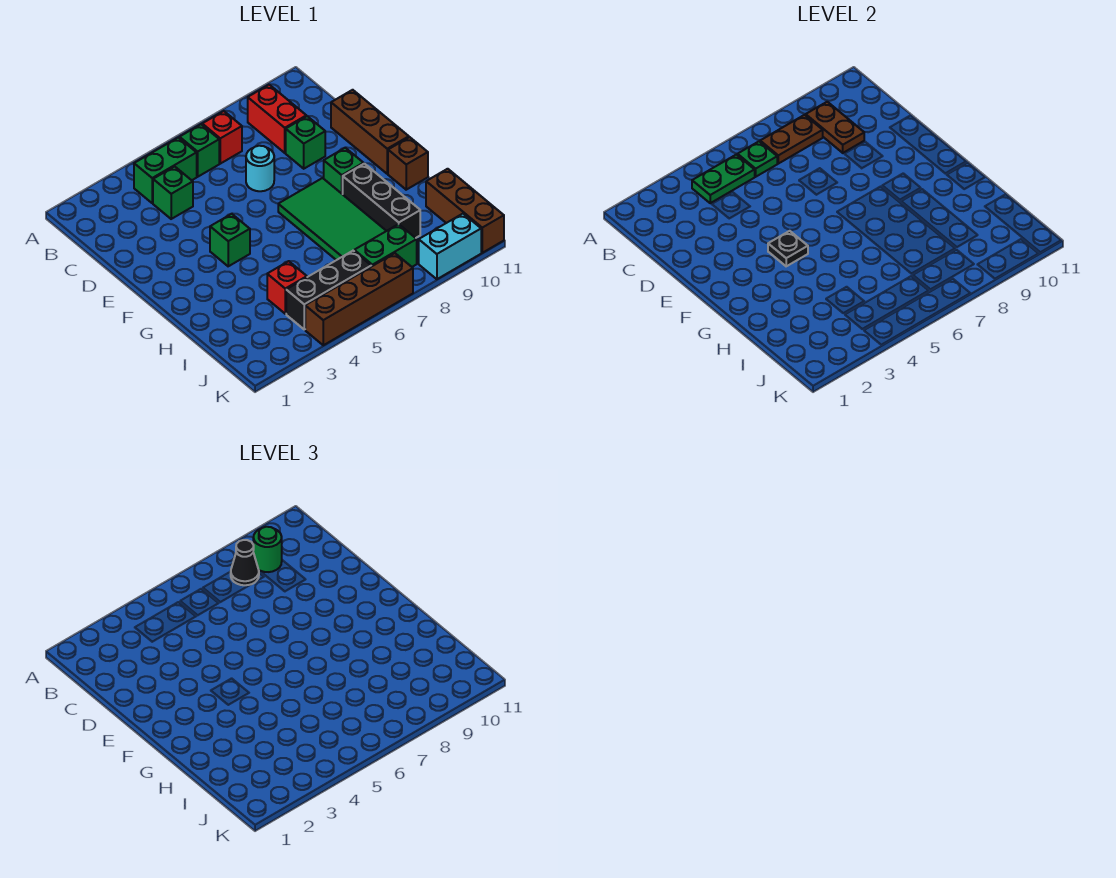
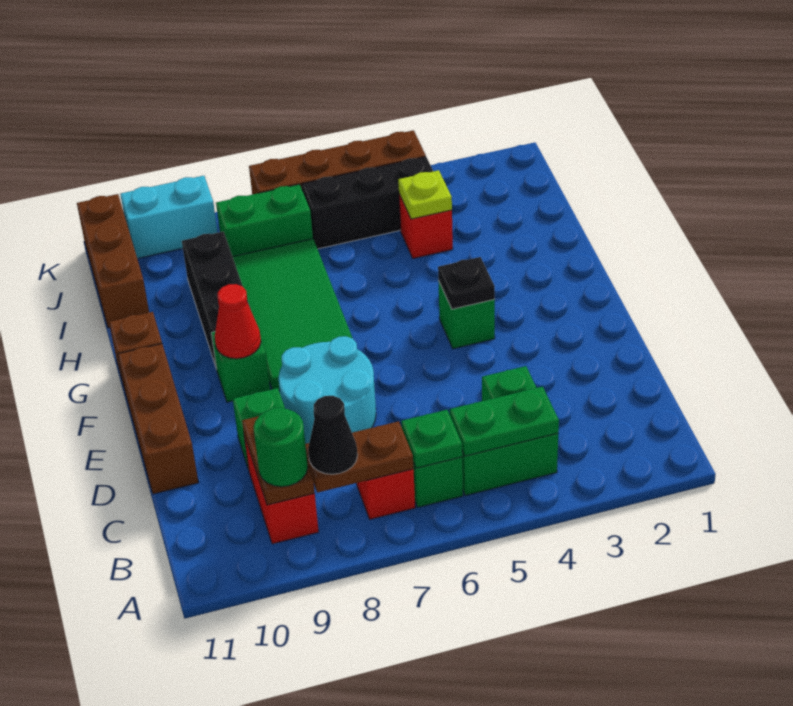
cyan round brick D7 level 1 -> cyan round brick D7:E8 level 1
none -> red cone F9 level 2
none -> lime plate I4 level 2

